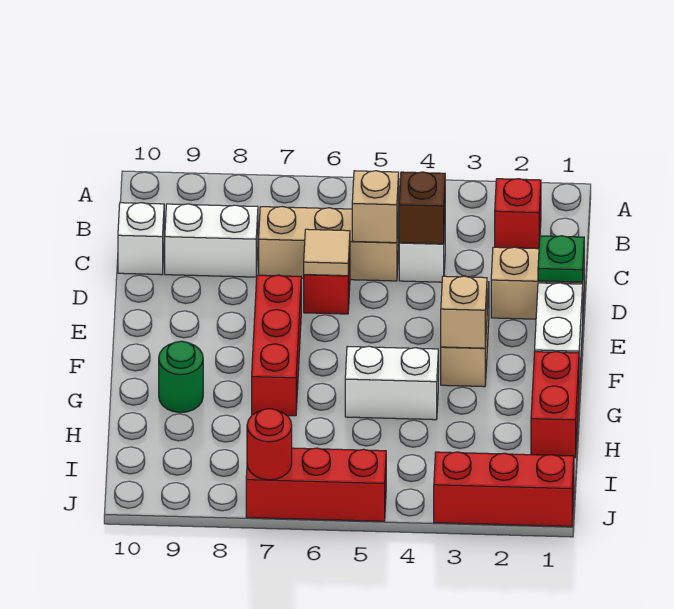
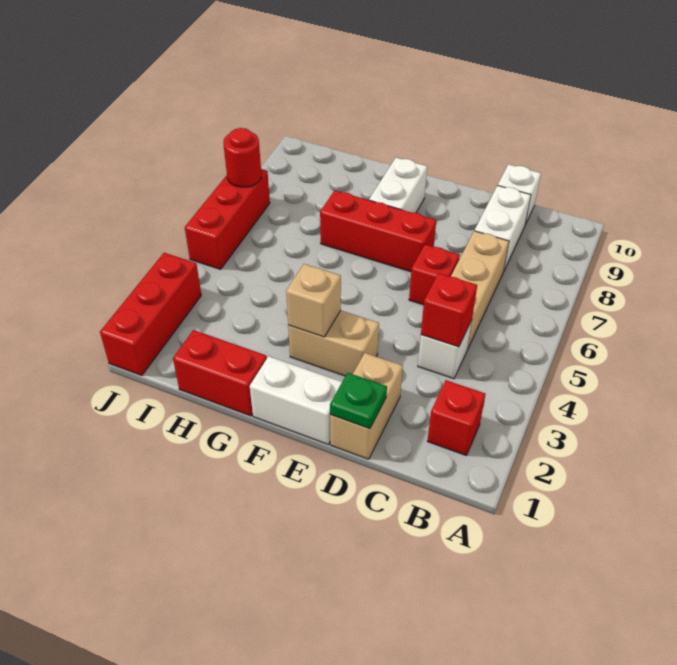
brown brick C4 level 2 -> red brick C4 level 2
tan brick C5 level 2 -> none
tan tile D6 level 2 -> none
white brick G4:G5 level 1 -> white brick F8:F9 level 1
green round brick G9 level 1 -> none

